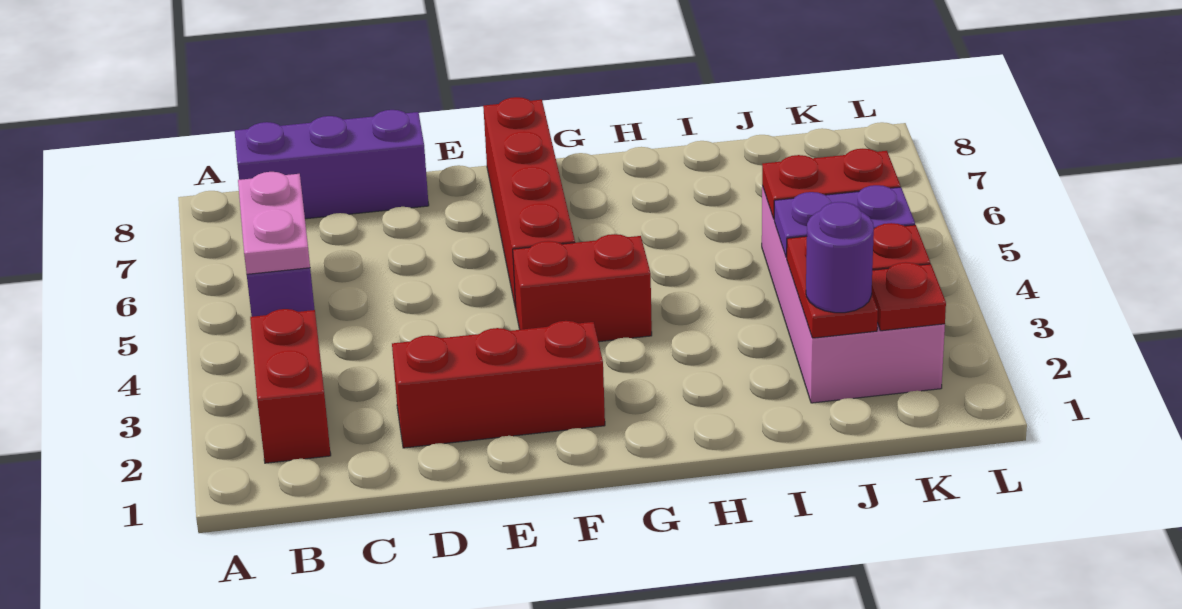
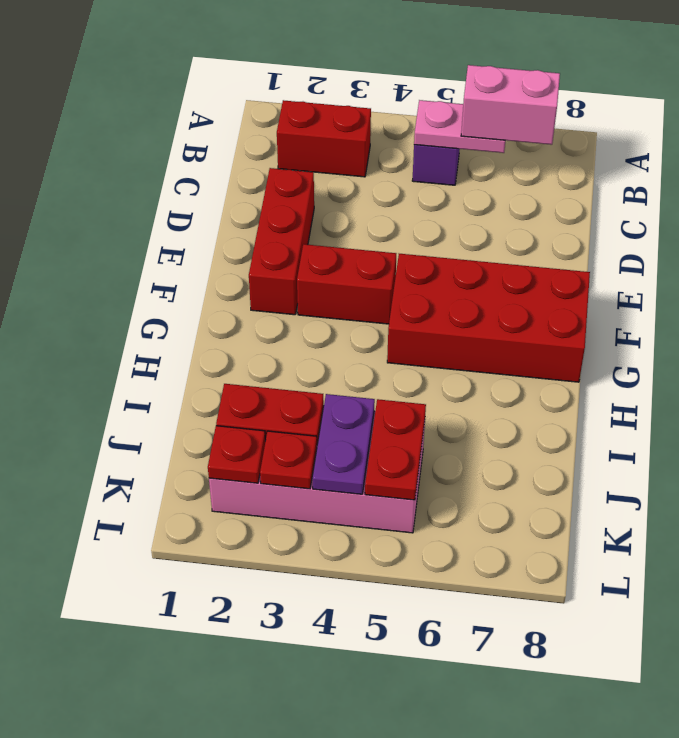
none -> pink brick B6:B7 level 3
purple brick B8:D8 level 1 -> none
red brick F4:G4 level 1 -> red brick F3:F4 level 1
red brick F5:F8 level 1 -> red brick F5:G8 level 1
purple round brick J2 level 3 -> none

